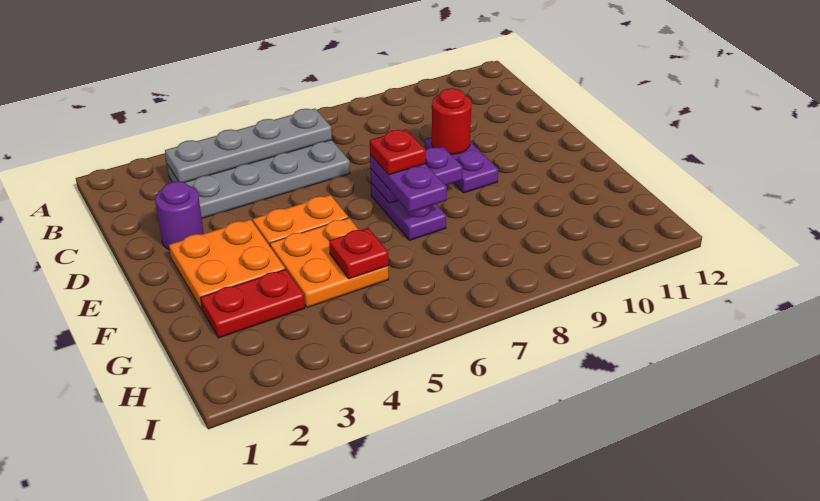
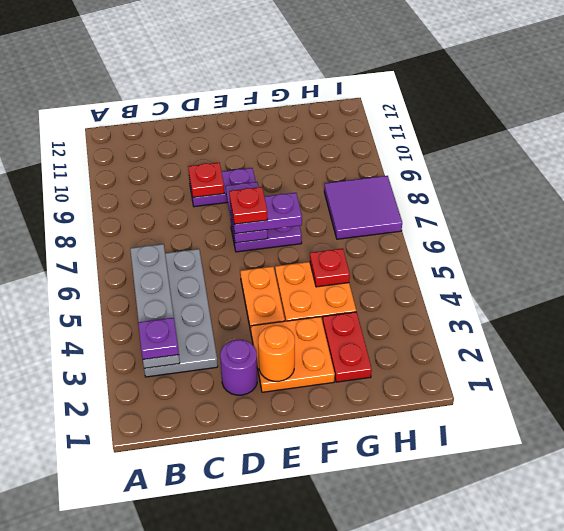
none -> purple plate B3 level 3
red round brick D9 level 2 -> red plate D9 level 2
none -> orange round brick E2 level 2
none -> purple tile H7:I8 level 1

